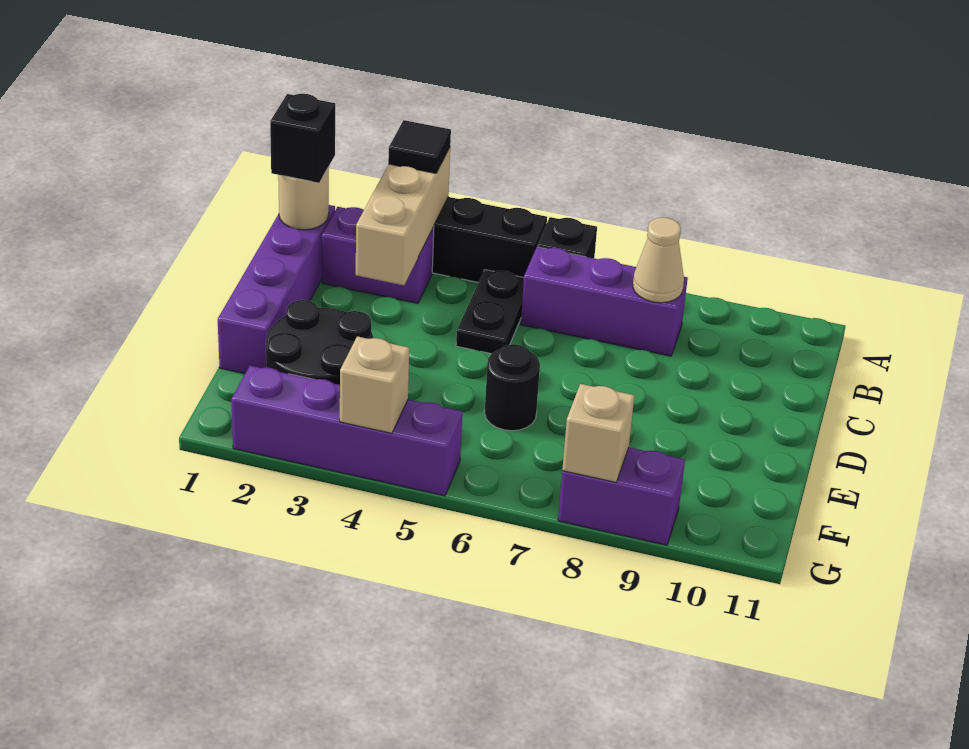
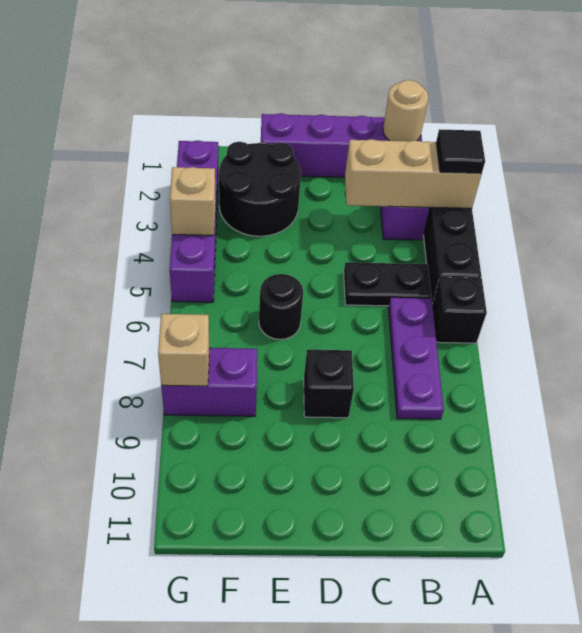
black brick B1 level 3 -> black brick D8 level 1
purple brick B6:B8 level 1 -> purple plate B6:B8 level 1
tan cone B8 level 2 -> none
purple brick G8:G9 level 1 -> purple brick F8:G8 level 1

